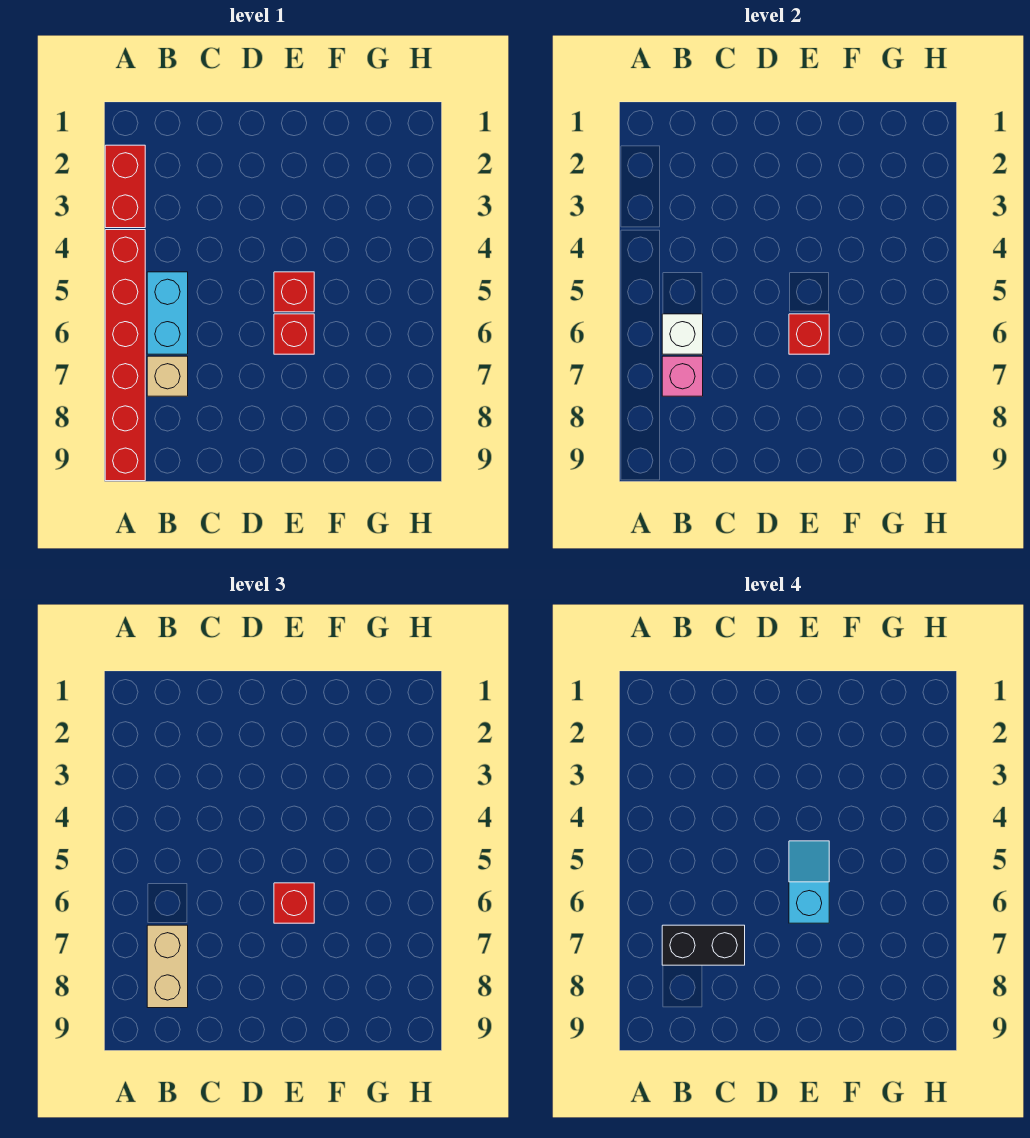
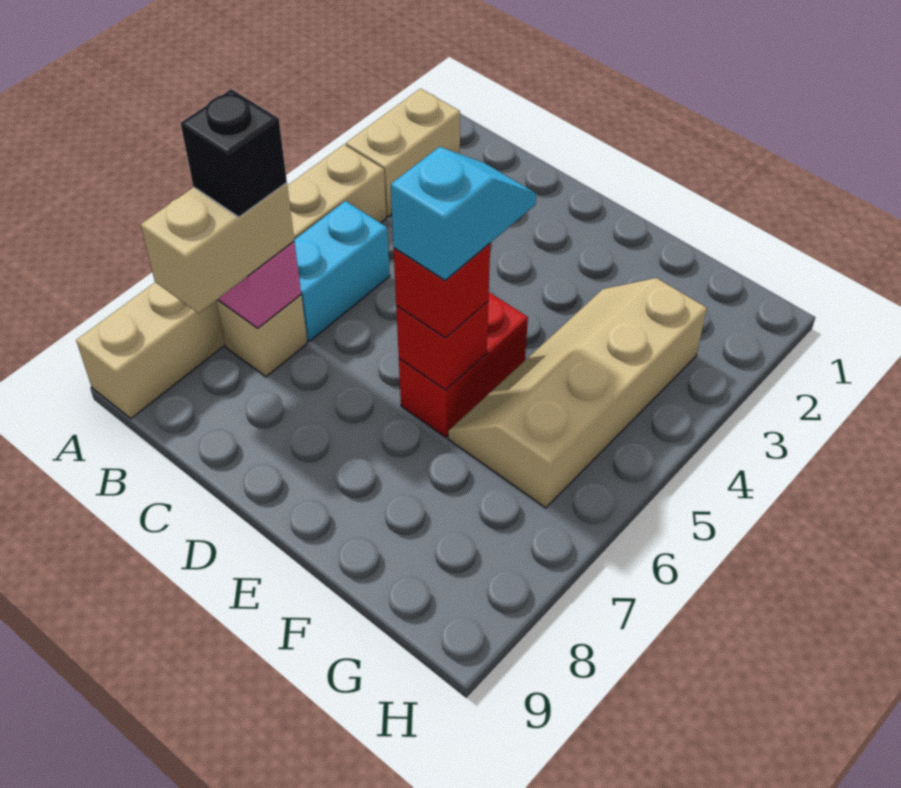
red brick A2:A3 level 1 -> tan brick A2:A3 level 1
red brick A4:A9 level 1 -> tan brick A4:A9 level 1
white brick B6 level 2 -> none
black brick B7:C7 level 4 -> black brick B7 level 4
none -> tan slope F3:G6 level 1 top G

